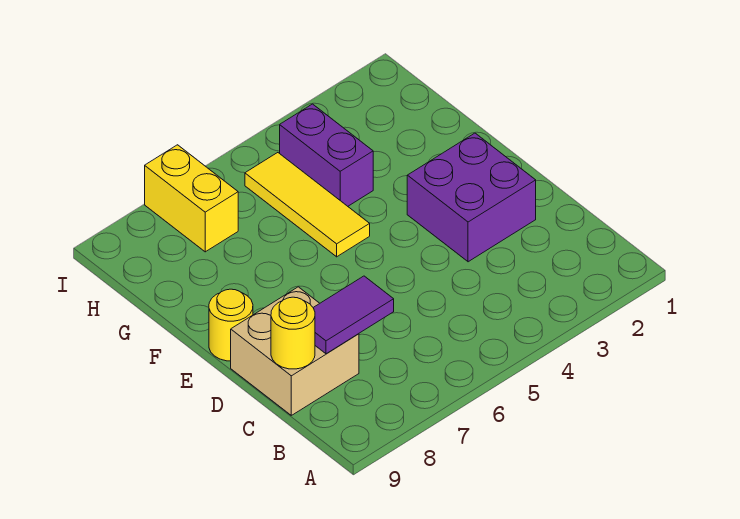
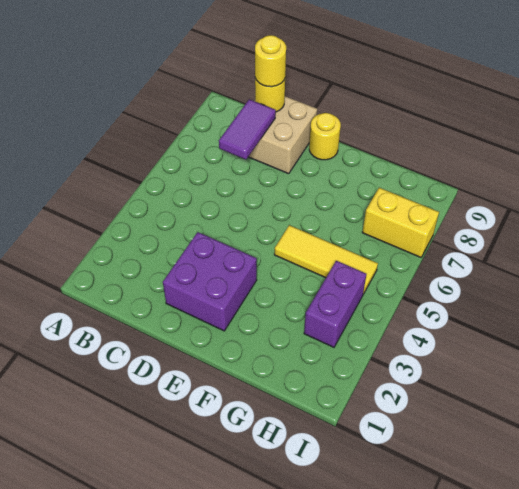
none -> yellow round brick C9 level 3
purple brick G4:H4 level 1 -> purple brick H3:H4 level 1

